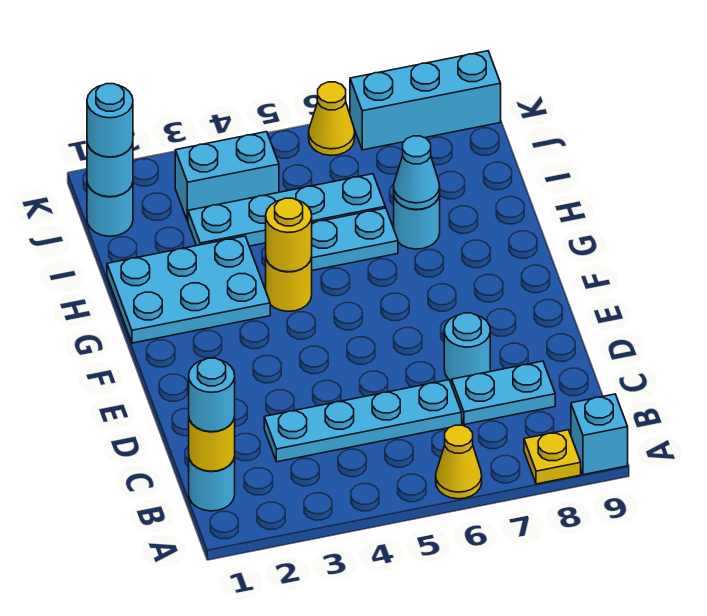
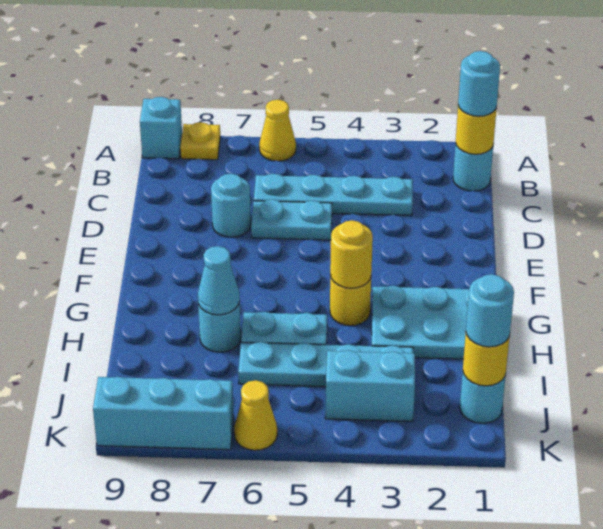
cyan plate C7:C8 level 1 -> cyan plate D5:D6 level 1
cyan round brick J1 level 2 -> yellow round brick J1 level 2

